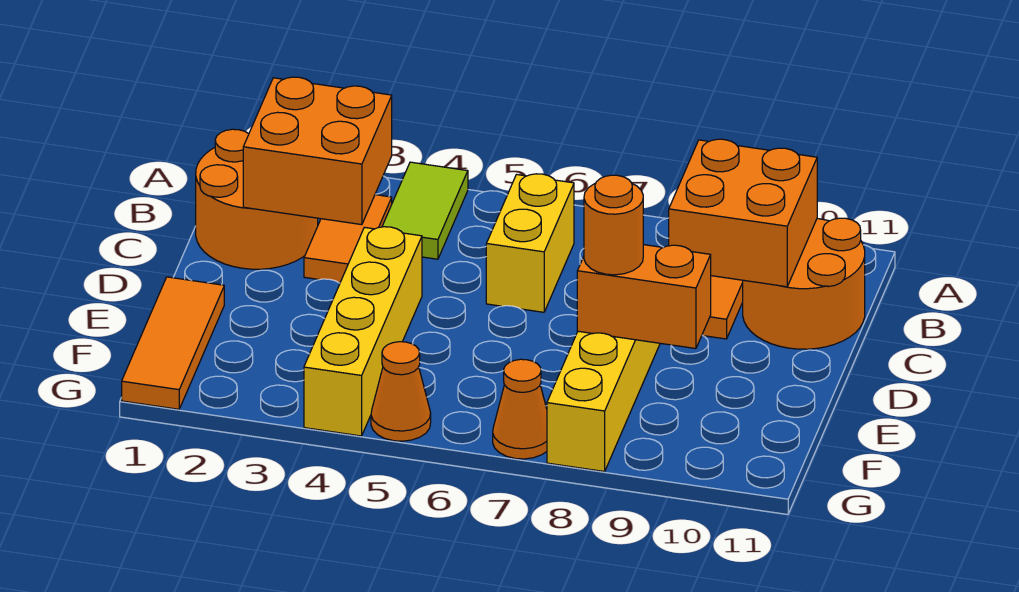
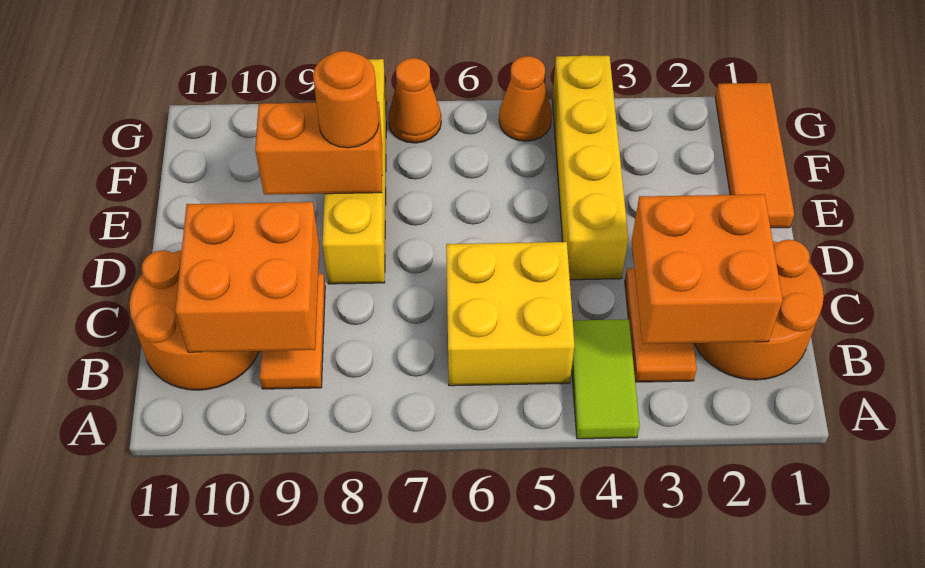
yellow brick B6:C6 level 1 -> yellow brick B5:C6 level 1

